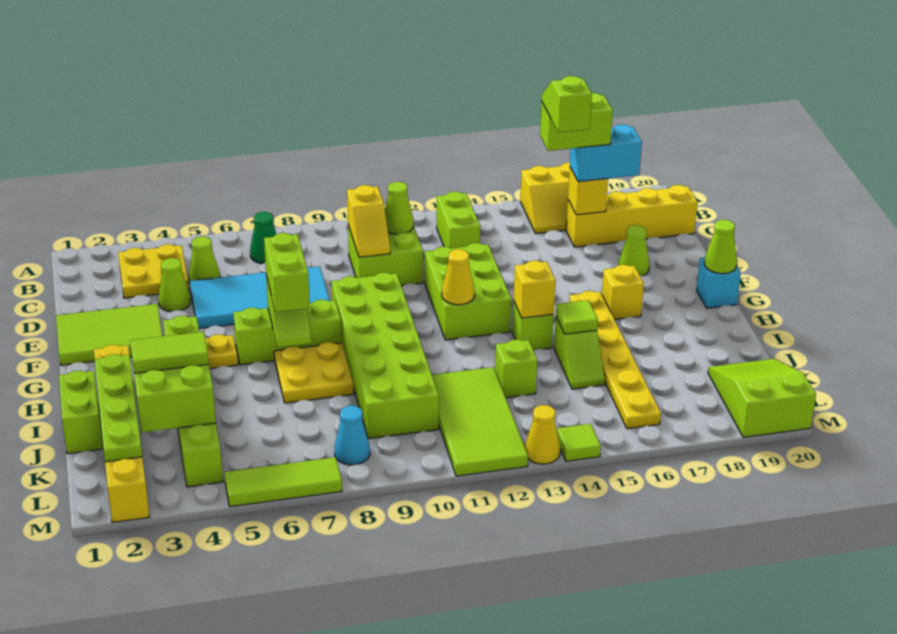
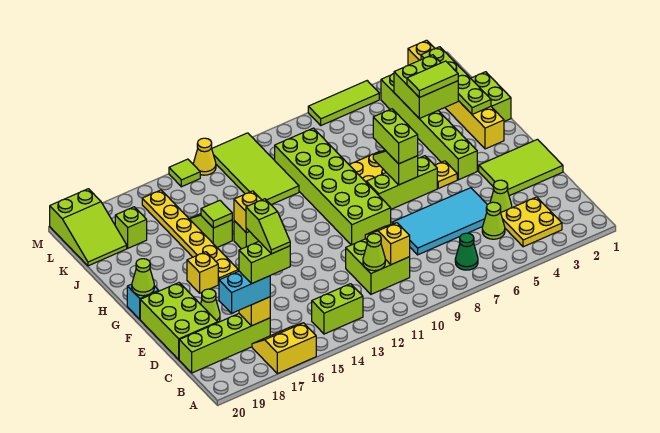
lime brick B13:C13 level 1 -> lime brick B13:B14 level 1
yellow brick C17:C20 level 1 -> lime brick C17:C20 level 1
lime brick E12:G13 level 1 -> lime brick D19:F20 level 1
yellow cone G12 level 2 -> none
lime brick J13 level 1 -> lime brick K18 level 1
cyan cone L8 level 1 -> none

